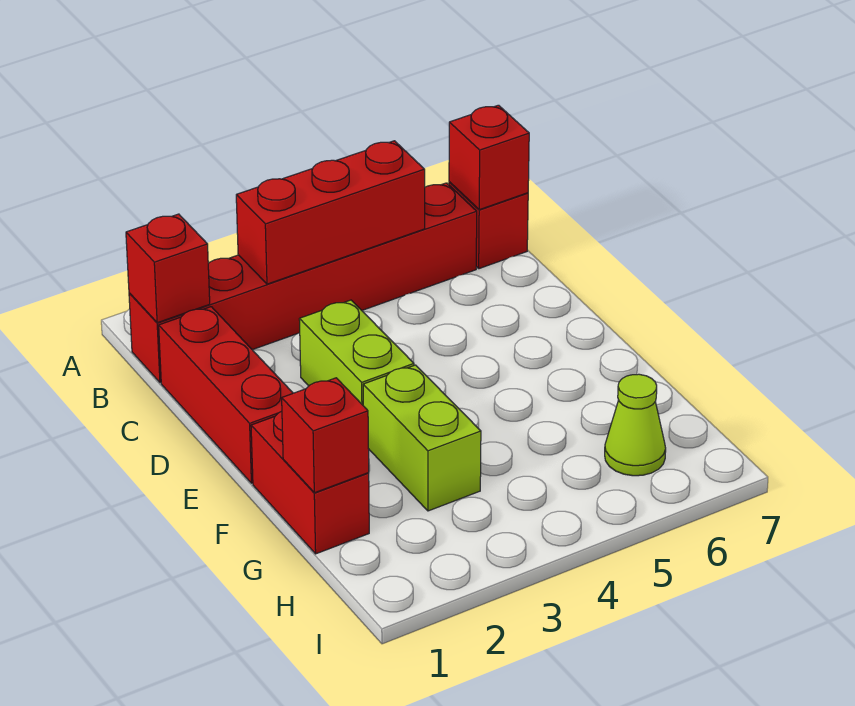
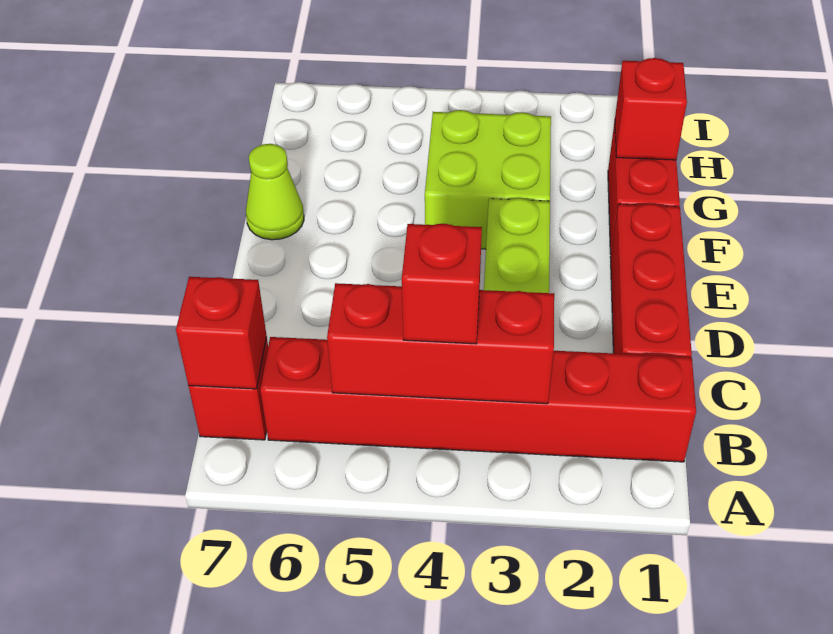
red brick B1 level 2 -> red brick B4 level 3
lime brick F3:G3 level 1 -> lime brick F3:G4 level 1
lime cone H6 level 1 -> lime cone F7 level 1

